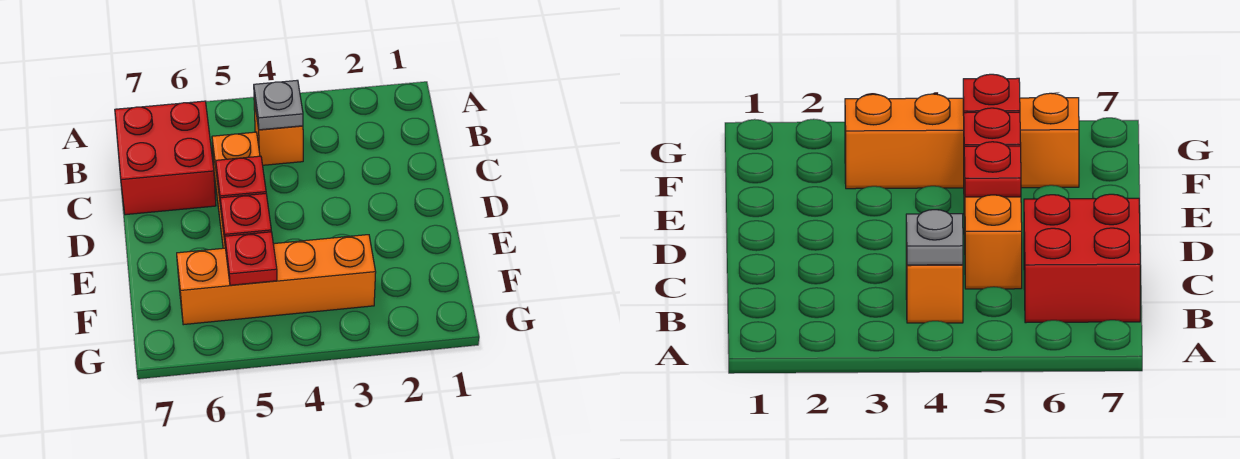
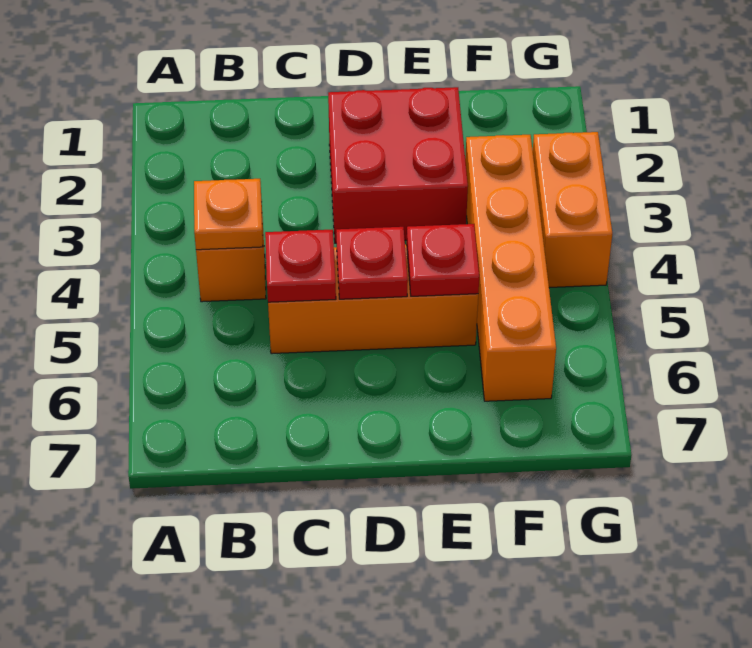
grey plate B4 level 2 -> orange plate B4 level 2
red brick B6:C7 level 1 -> red brick D2:E3 level 1
red plate F5 level 2 -> red plate C5 level 2
none -> orange brick G3:G4 level 1

